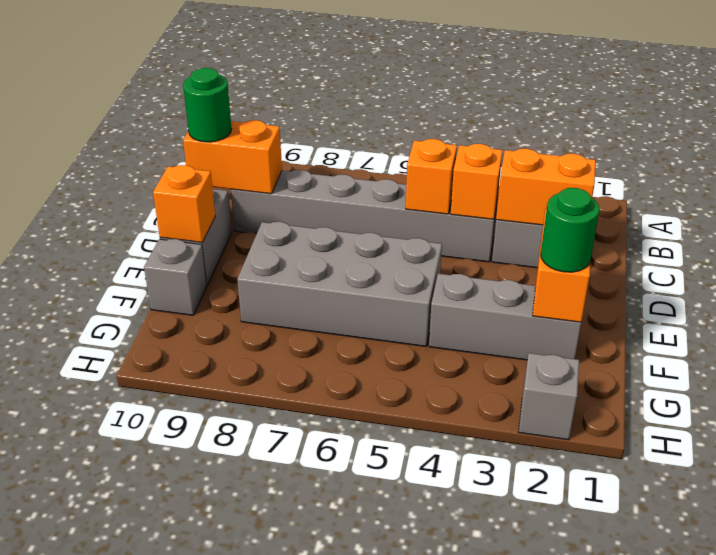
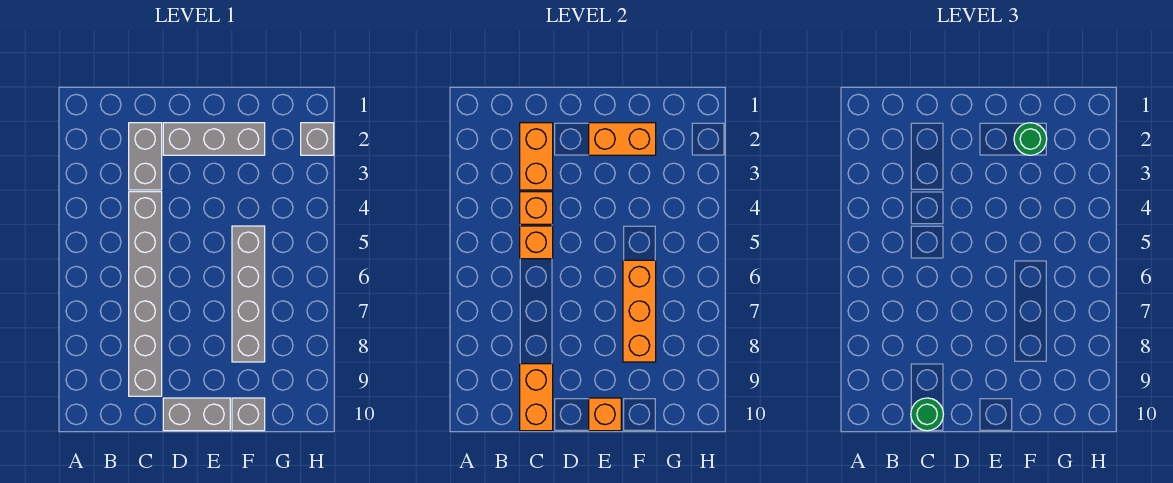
grey brick E5:F8 level 1 -> grey brick F5:F8 level 1
grey brick F2:F4 level 1 -> grey brick D2:F2 level 1
none -> orange brick F6:F8 level 2

